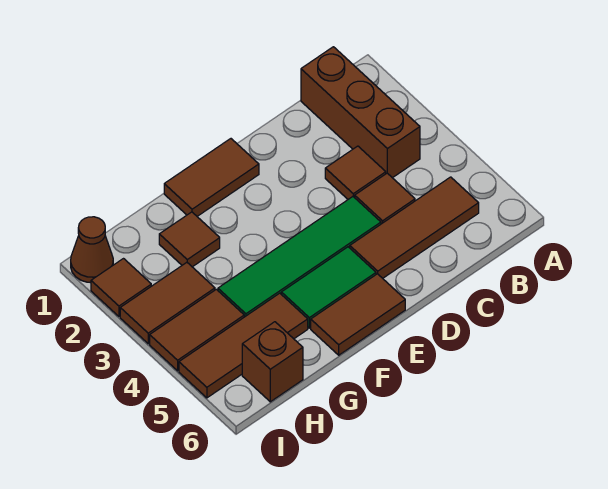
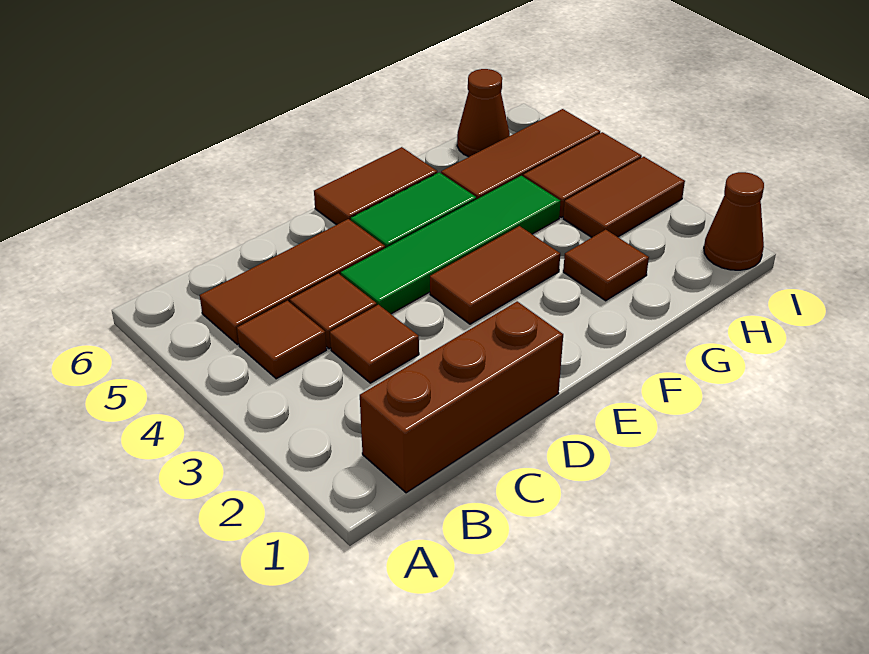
brown brick B1:B3 level 1 -> brown brick B1:D1 level 1
brown tile E1:F1 level 1 -> brown tile E3:F3 level 1
brown brick H6 level 1 -> brown cone H6 level 1
brown tile I2 level 1 -> brown tile B4 level 1

